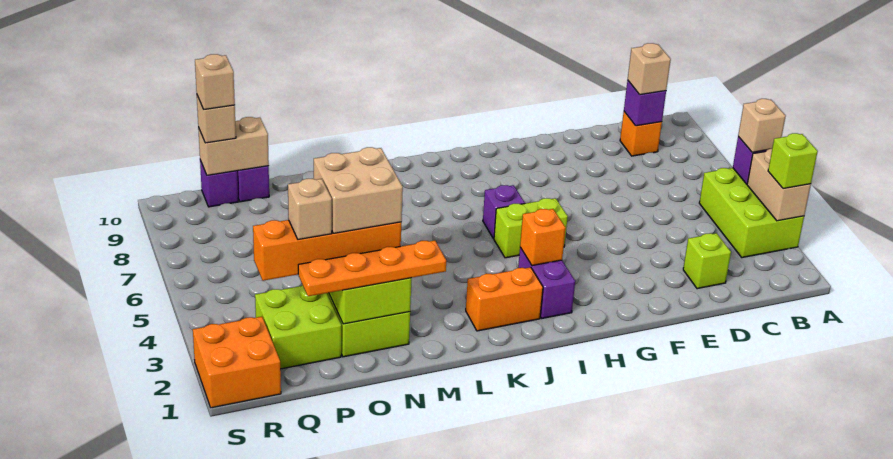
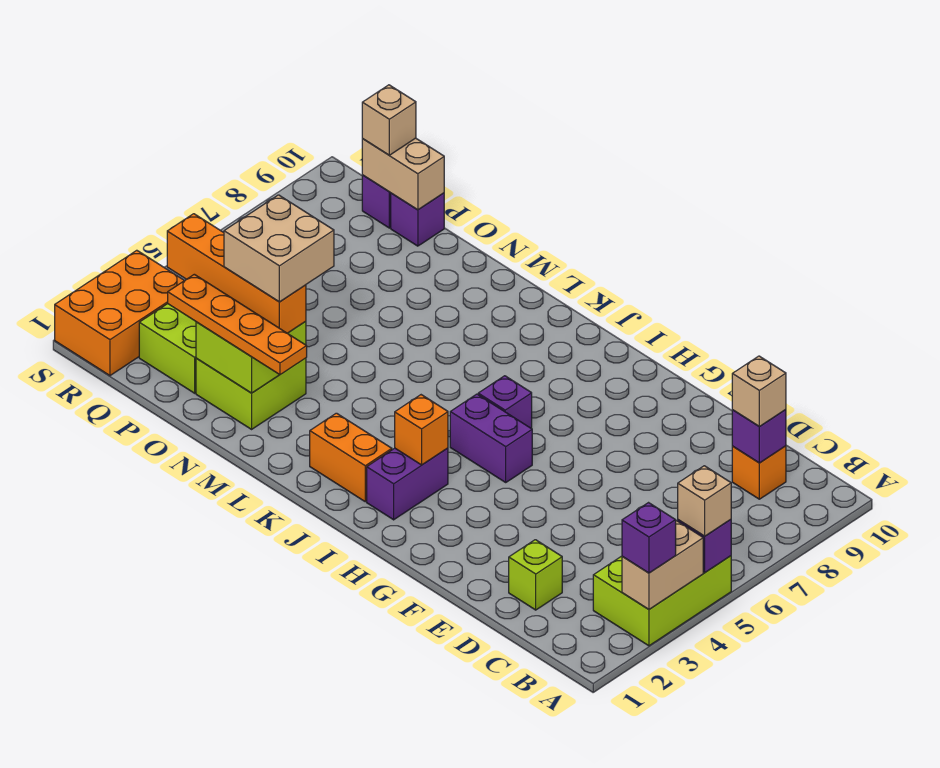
lime brick A3 level 3 -> purple brick A3 level 3
lime brick H5:I5 level 1 -> purple brick H5:I5 level 1
tan brick P3 level 4 -> none
tan brick Q10 level 4 -> none
orange brick R1:S2 level 1 -> orange brick R1:S3 level 1

